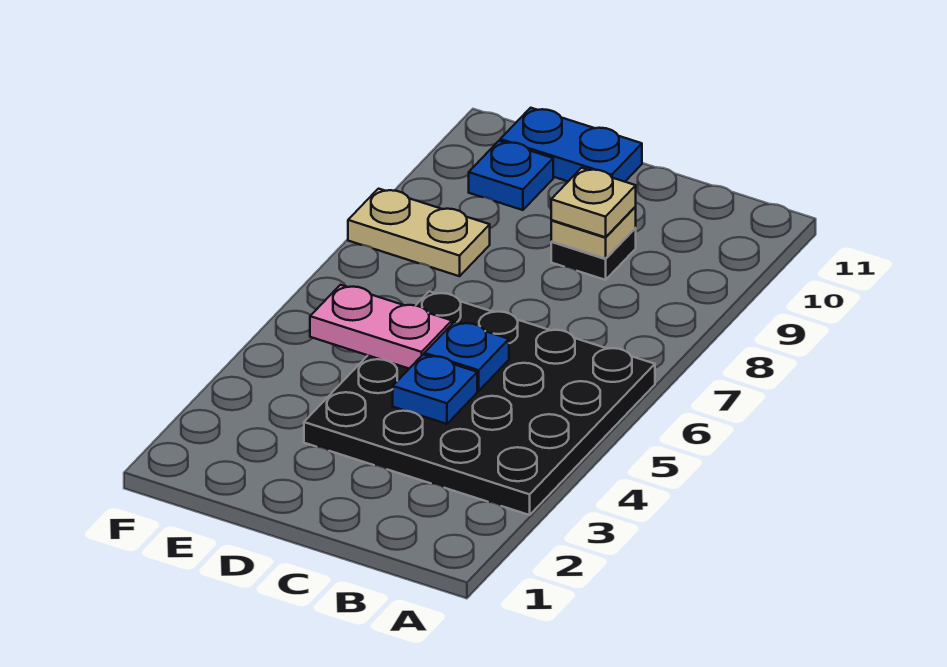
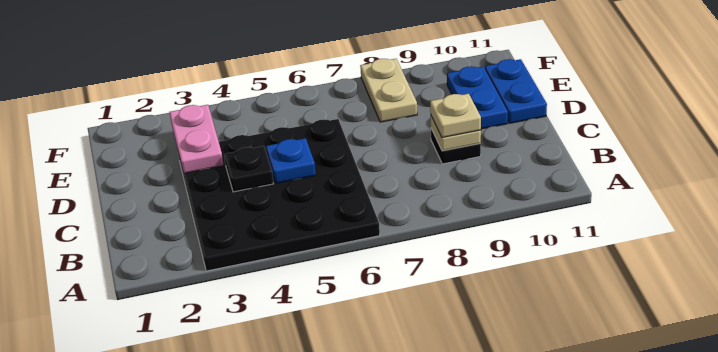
blue plate C4 level 2 -> black plate C4 level 2
pink plate D5:E5 level 2 -> pink plate D3:E3 level 2
blue plate E10 level 1 -> blue plate D10:E10 level 1

